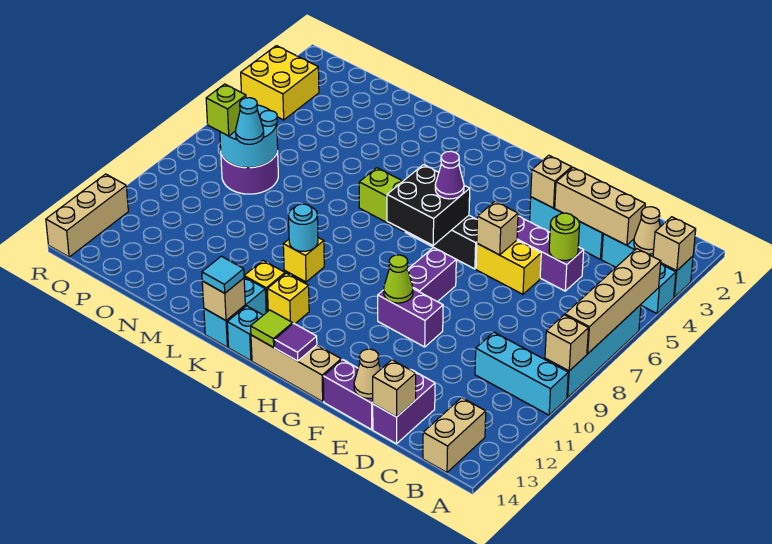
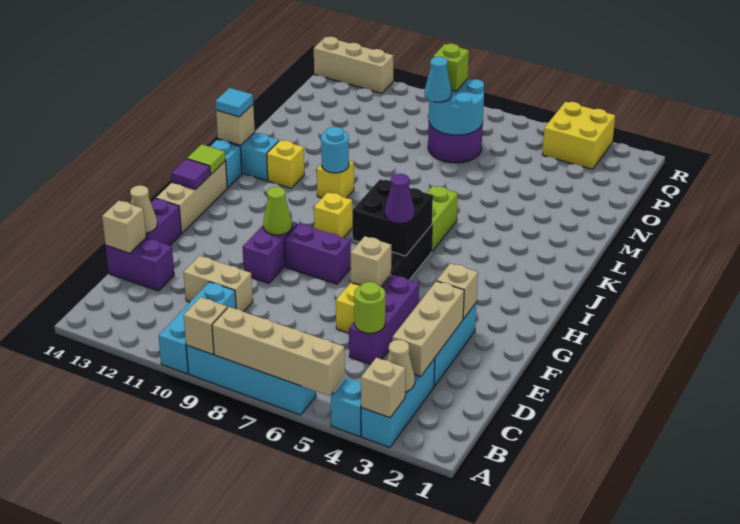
tan brick B13:B14 level 1 -> tan brick D10:D11 level 1
yellow brick J12 level 1 -> yellow brick I9 level 1

